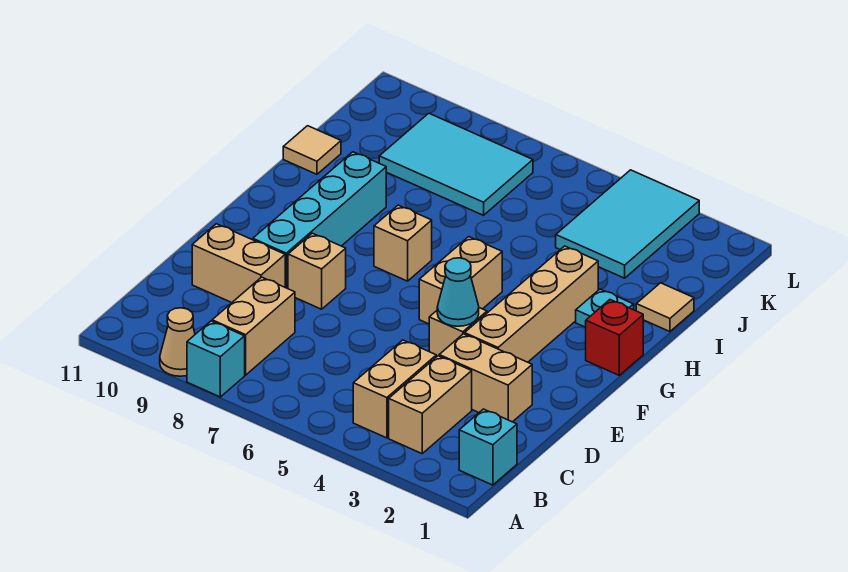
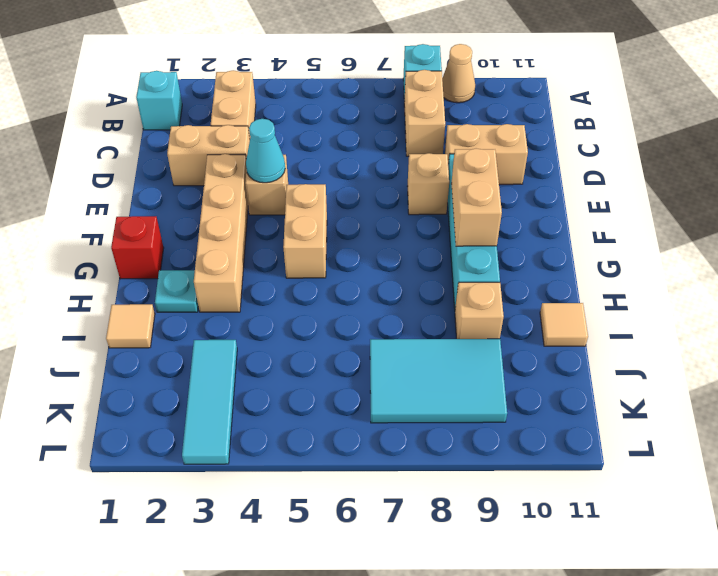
tan brick B4:C4 level 1 -> tan brick F9:G9 level 2
tan brick G7 level 1 -> tan brick I9 level 1
cyan tile J3:L4 level 1 -> cyan tile J3:L3 level 1

